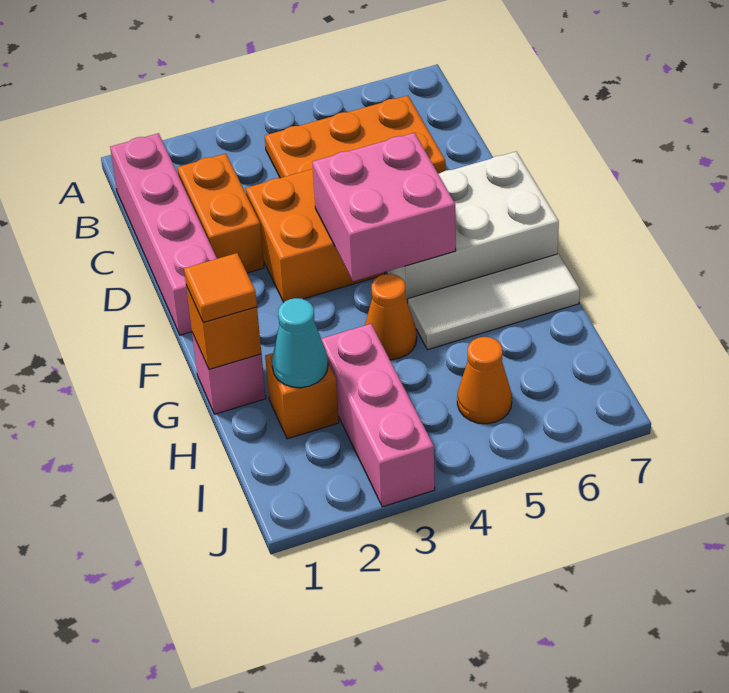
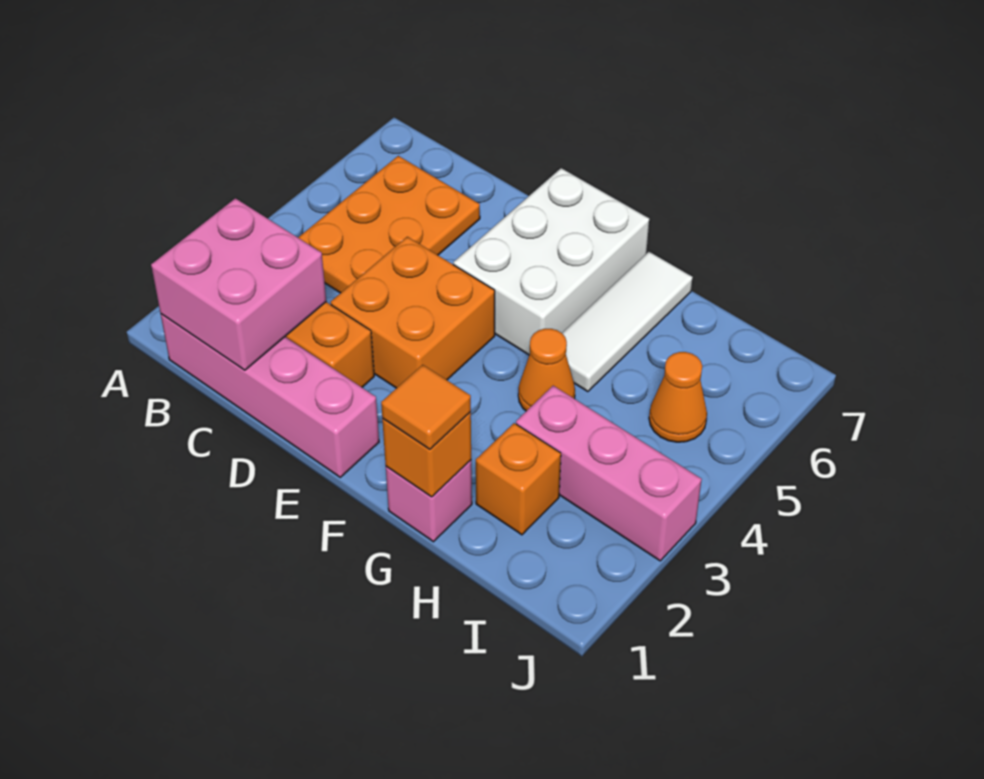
pink brick E4:F5 level 2 -> pink brick B1:C2 level 2
cyan cone H2 level 2 -> none

